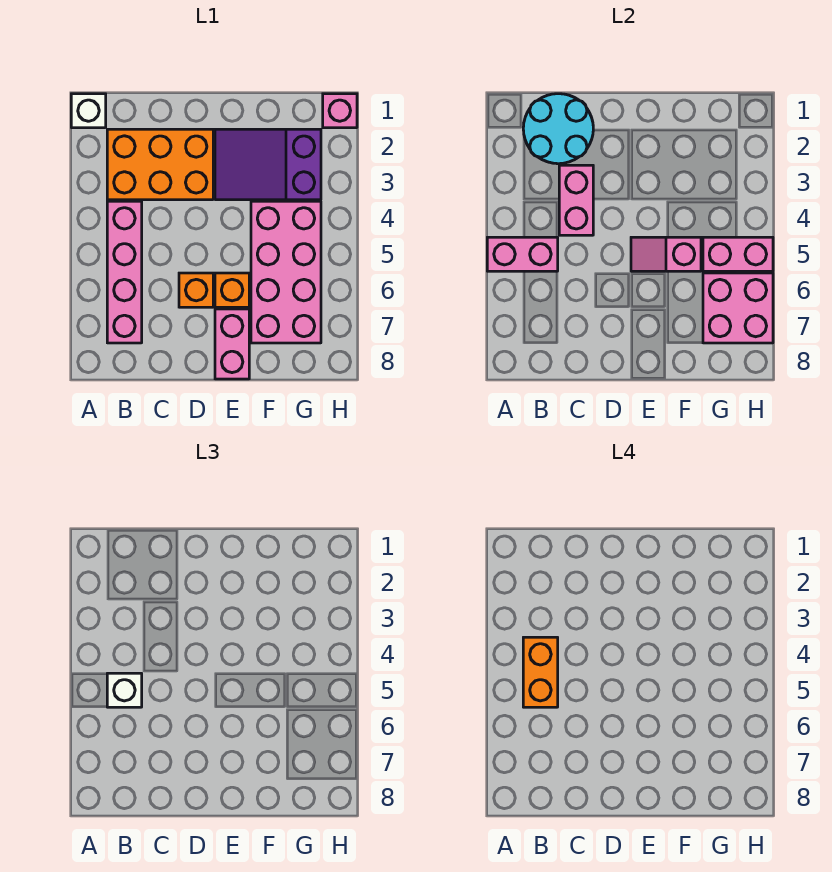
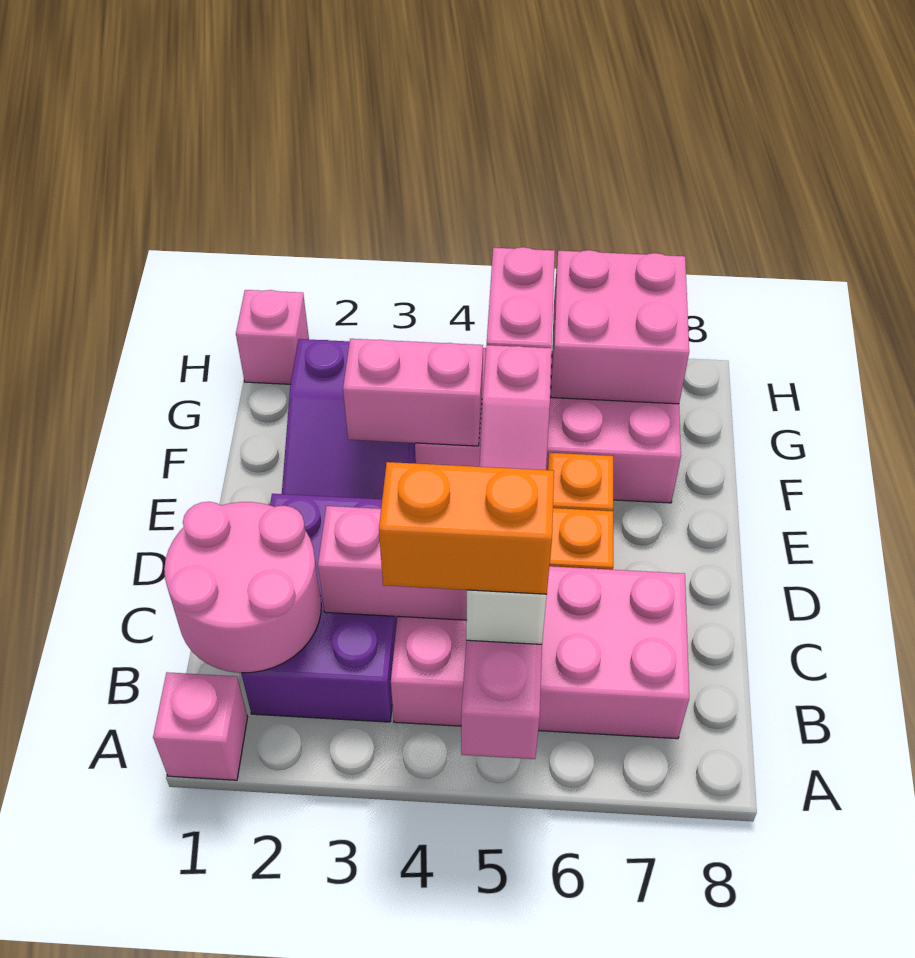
white brick A1 level 1 -> pink brick A1 level 1
cyan round brick B1:C2 level 2 -> pink round brick B1:C2 level 2
orange brick B2:D3 level 1 -> purple brick B2:D3 level 1
pink brick B4:B7 level 1 -> pink brick B4:C7 level 1
pink brick E7:E8 level 1 -> pink brick F3:F4 level 2

